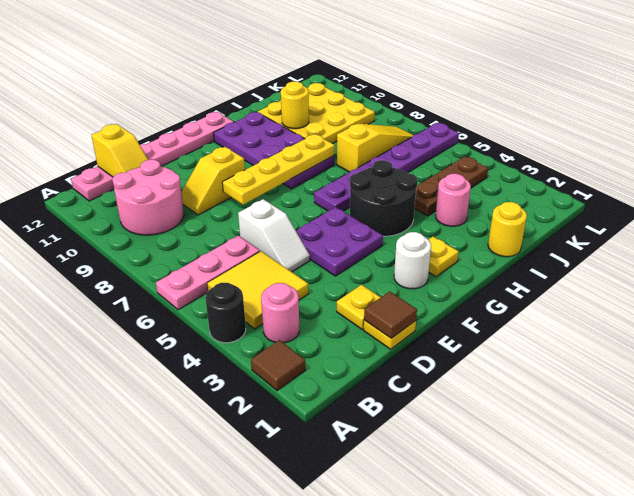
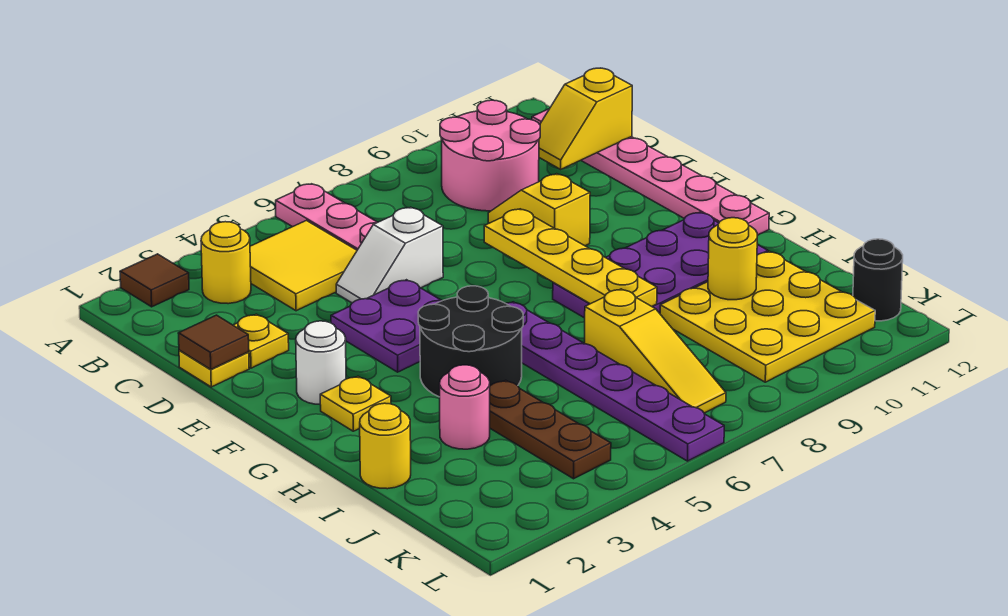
black round brick A4 level 1 -> black round brick K12 level 1
pink round brick B3 level 1 -> yellow round brick B3 level 1

